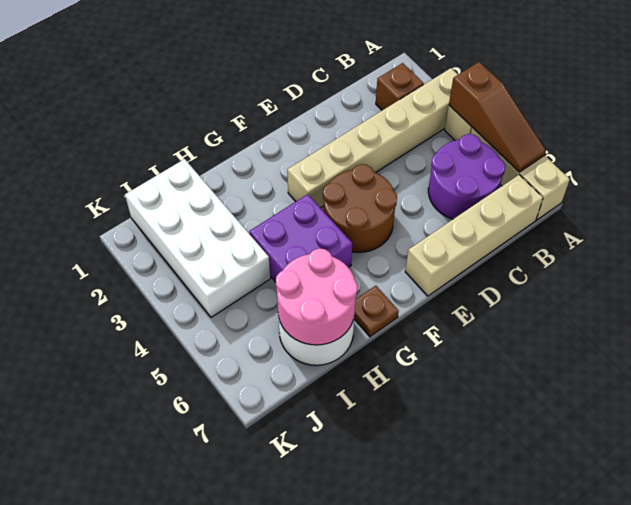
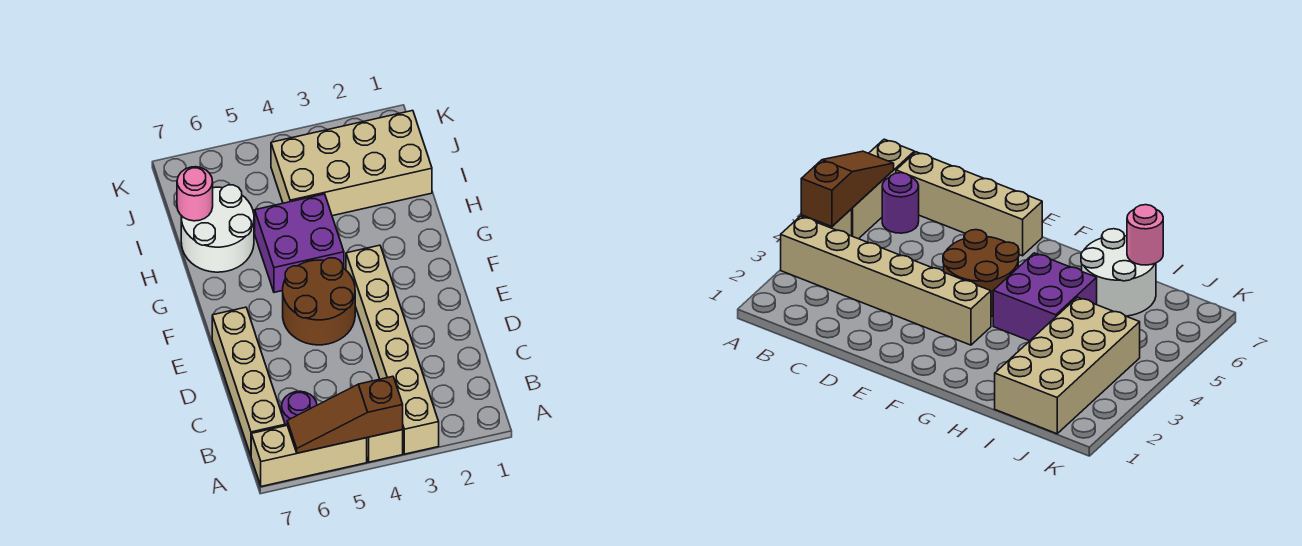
brown brick B2 level 1 -> none
purple round brick B5:C6 level 1 -> purple round brick B6 level 1
brown plate G7 level 1 -> none
pink round brick H6:I7 level 2 -> pink round brick I7 level 2
white brick I1:J4 level 1 -> tan brick I1:J4 level 1

